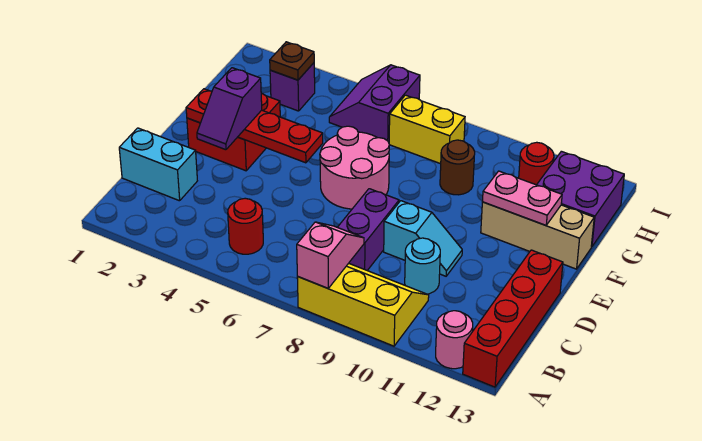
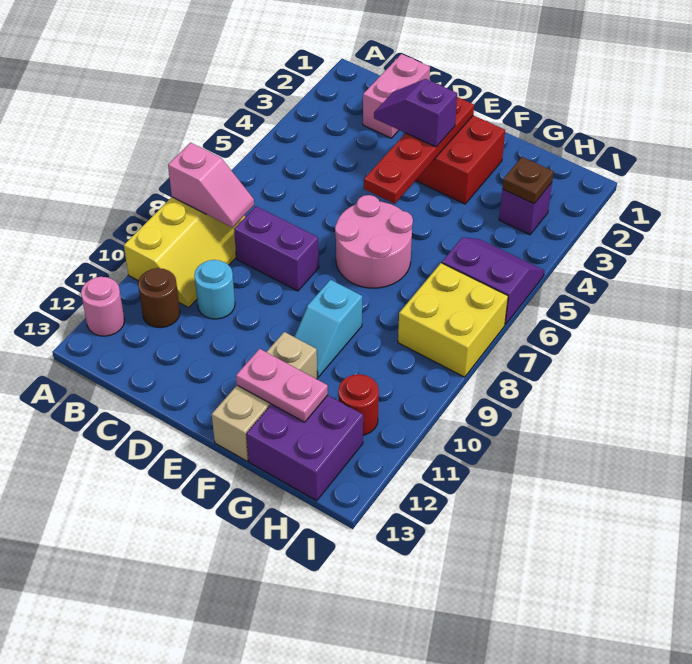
red brick A13:D13 level 1 -> none
red round brick B5 level 1 -> none
cyan brick C1:C2 level 1 -> pink brick C1:C2 level 1
cyan slope D9:D10 level 1 top 9 -> cyan slope F9:F10 level 1 top 9
pink plate F11:F12 level 2 -> pink plate F12:G12 level 2
brown round brick G9 level 1 -> brown round brick B11 level 1
yellow brick H7:H8 level 1 -> yellow brick H7:I8 level 1

